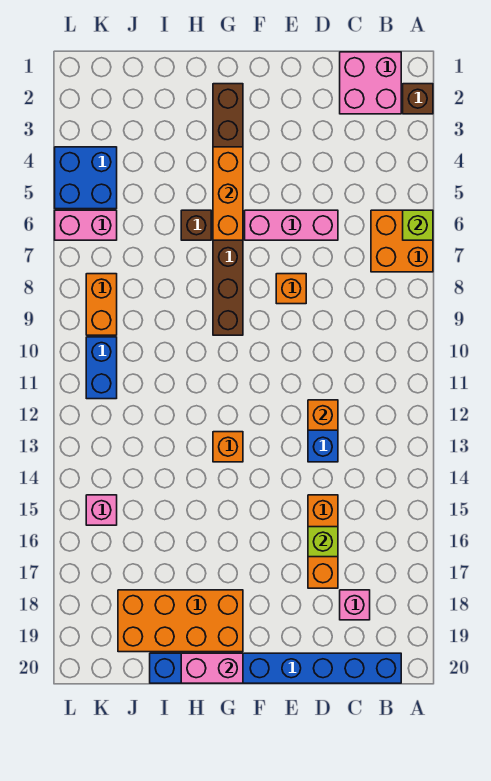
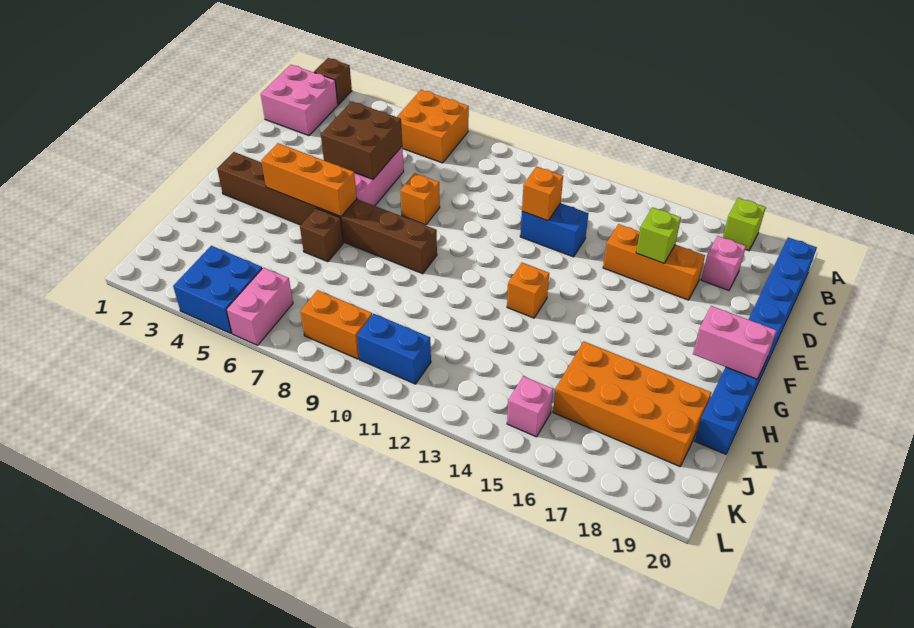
lime brick A6 level 2 -> lime brick A18 level 1
none -> brown brick D5:E6 level 2
orange brick G18:J19 level 1 -> orange brick I16:J19 level 1
pink brick G20:H20 level 2 -> pink brick G19:G20 level 2

